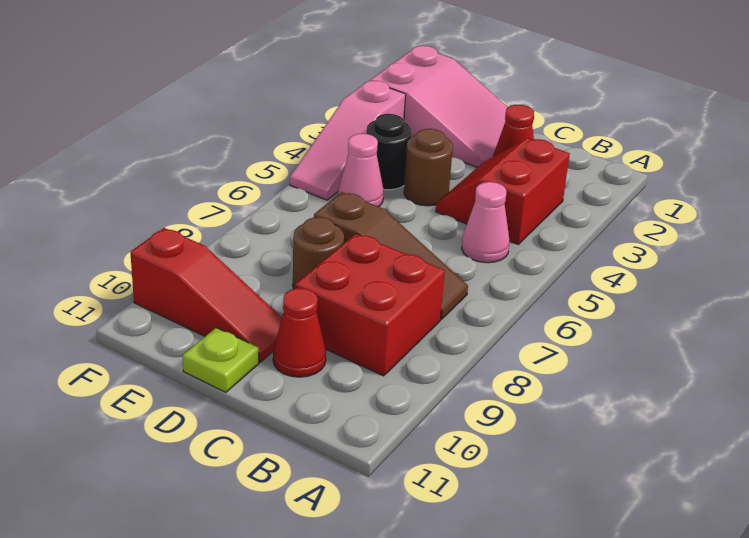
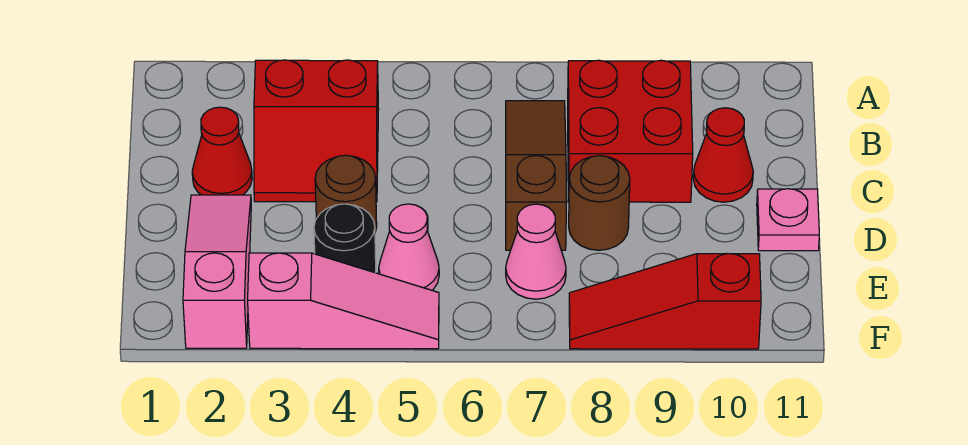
pink cone B5 level 1 -> pink cone E7 level 1
pink slope D1:F2 level 1 top F -> pink slope D2:F2 level 1 top F
red slope D10:F10 level 1 top F -> red slope F8:F10 level 1 top 10
lime plate D11 level 1 -> pink plate D11 level 1

